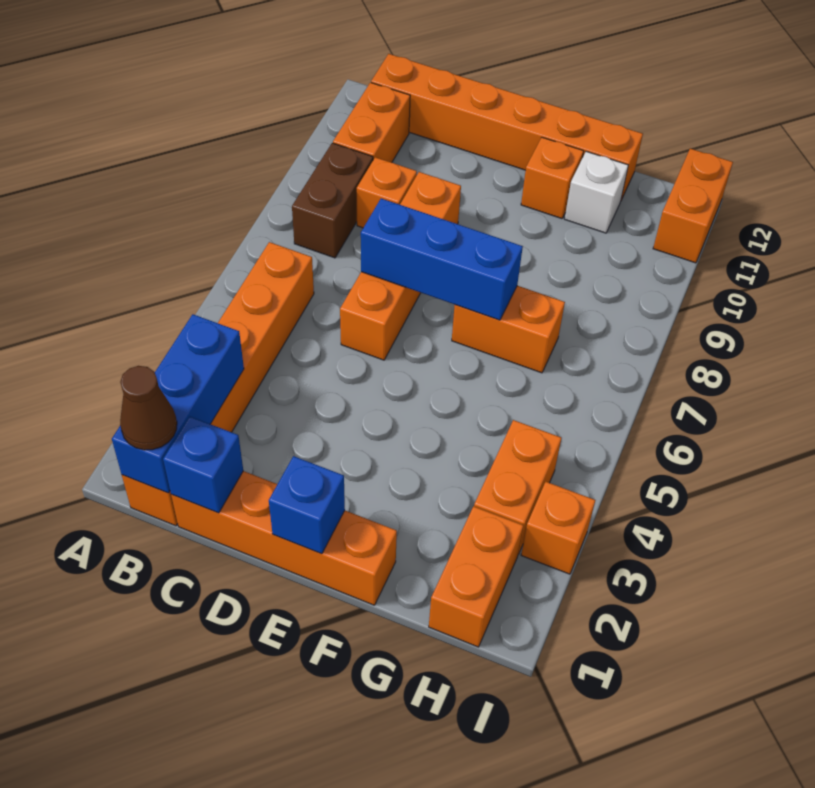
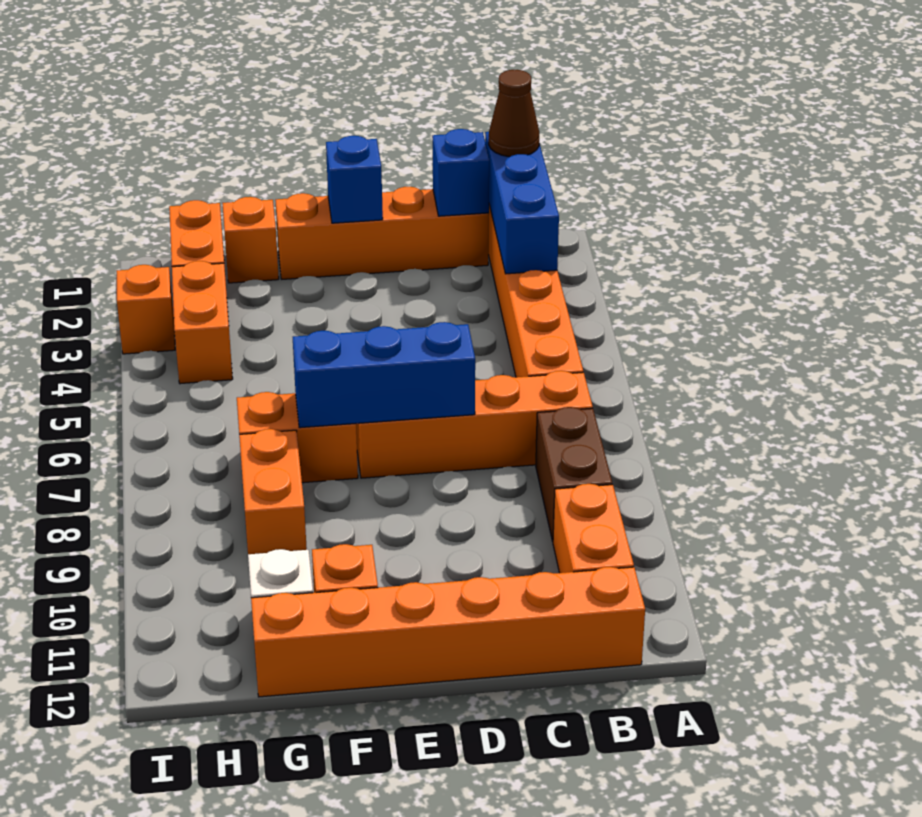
orange brick C9 level 1 -> orange brick G1 level 1
orange brick D6:D9 level 1 -> orange brick B7:E7 level 1
orange brick I11:I12 level 1 -> orange brick G8:G9 level 1

